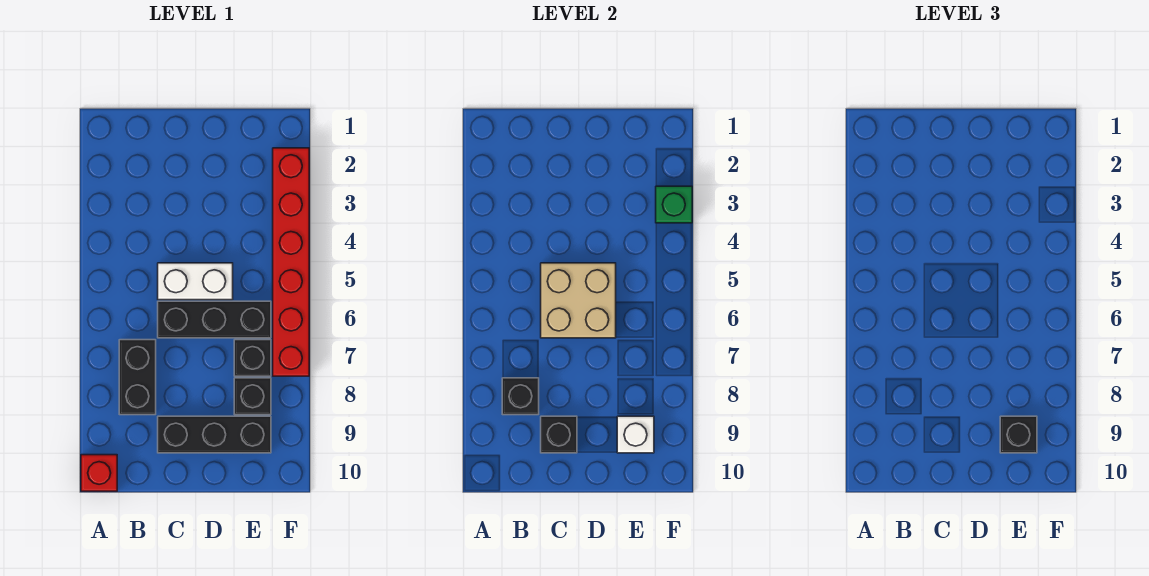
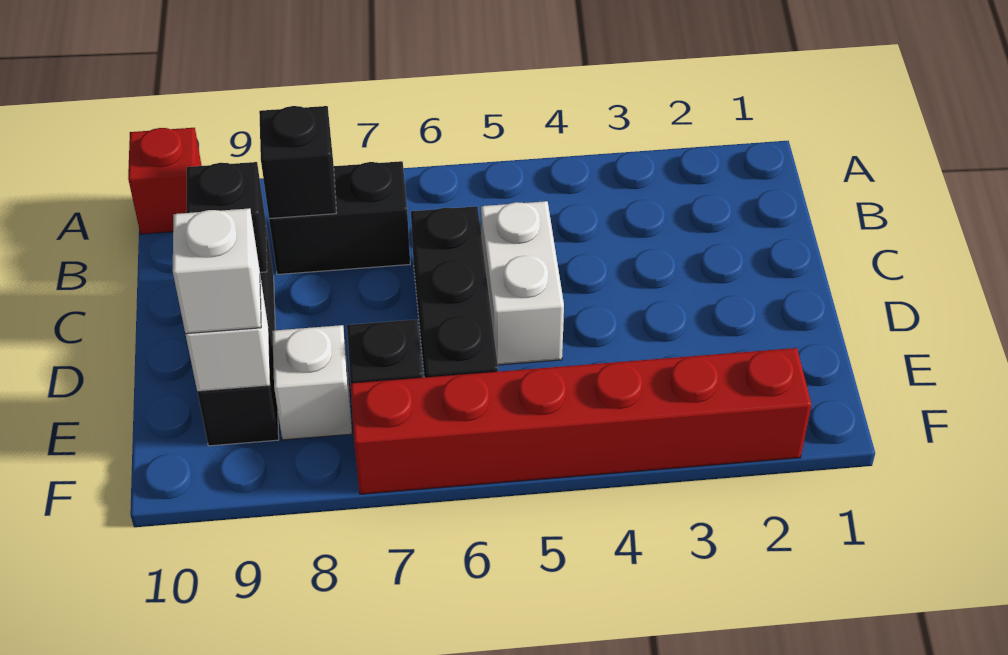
tan brick C5:D6 level 2 -> none
black brick E8 level 1 -> white brick E8 level 1
black brick E9 level 3 -> white brick E9 level 3
green brick F3 level 2 -> none

